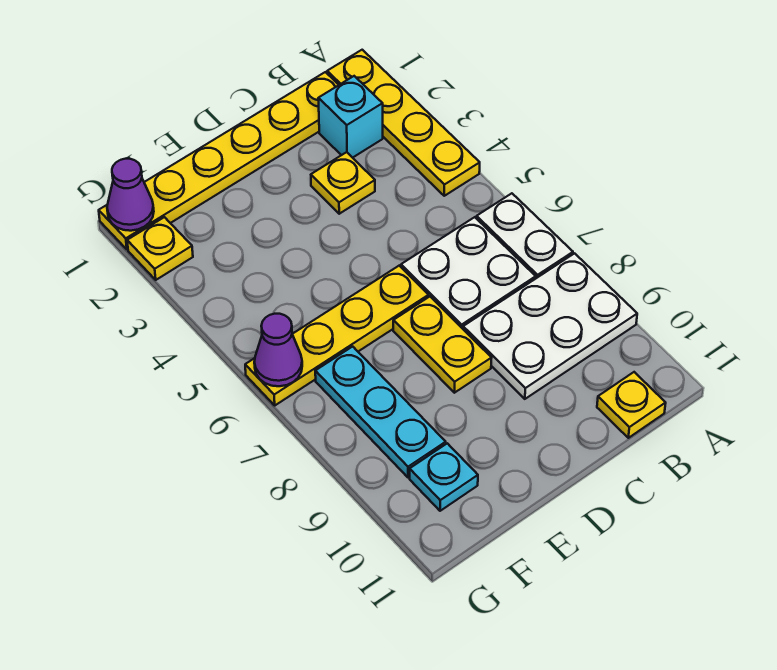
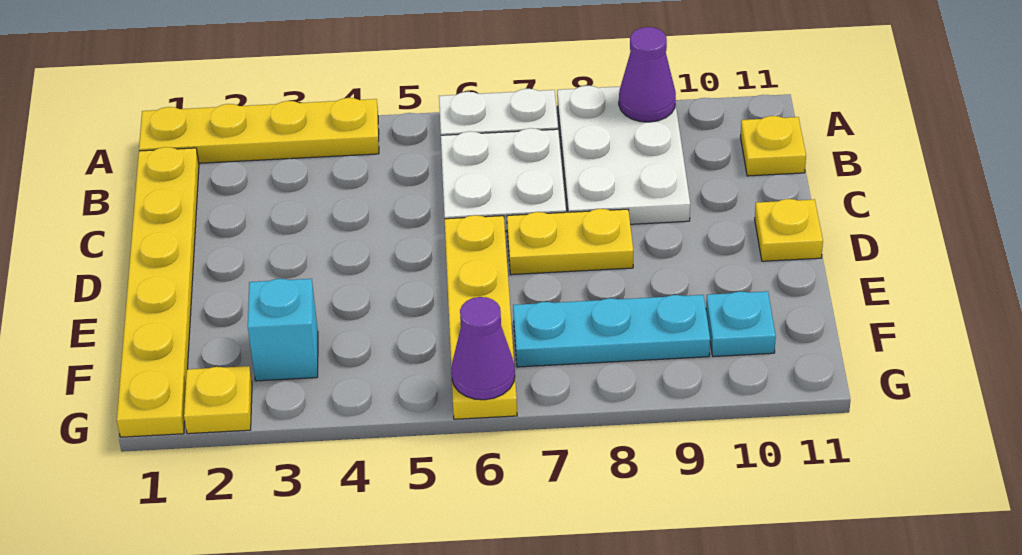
cyan brick B2 level 1 -> cyan brick F3 level 1
yellow plate C3 level 1 -> yellow plate D11 level 1
purple cone G1 level 2 -> purple cone A9 level 2

